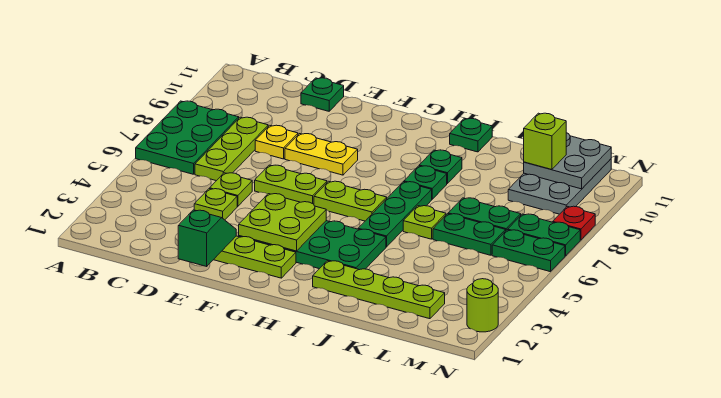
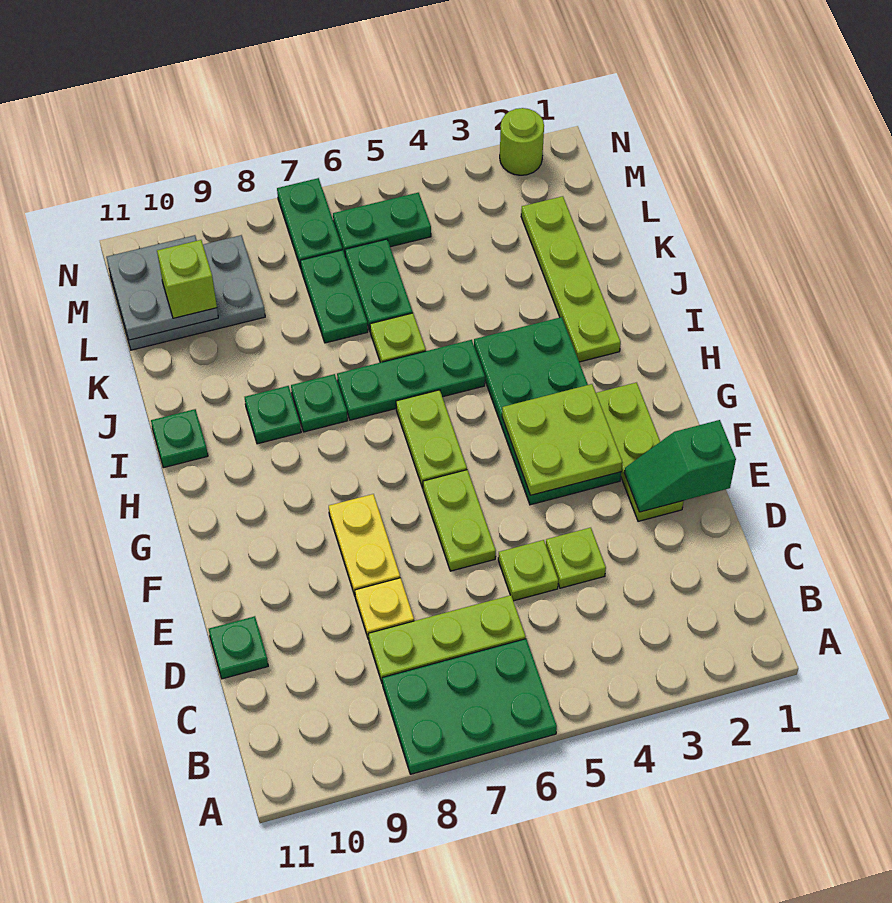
green plate M6:N6 level 1 -> green plate M5:M6 level 1
red plate N8 level 1 -> none

